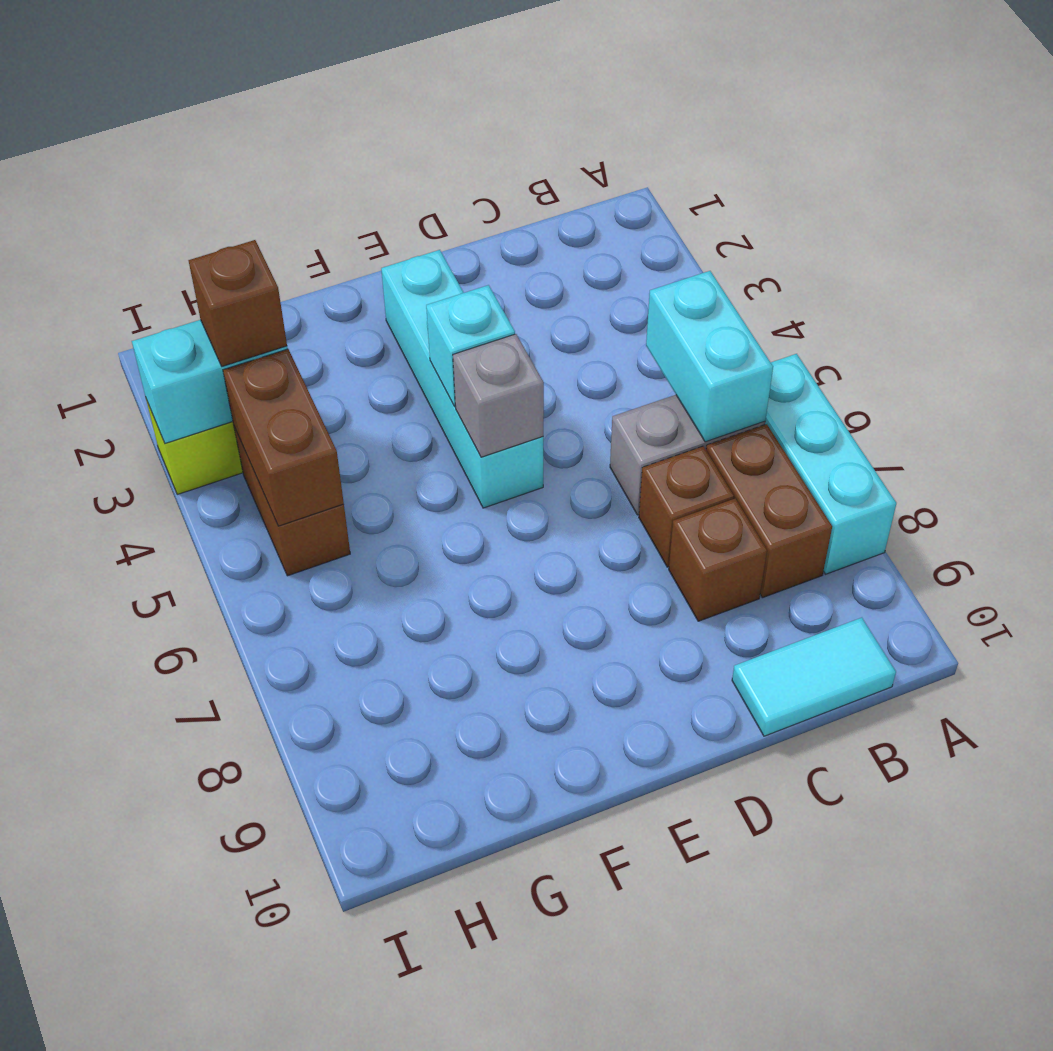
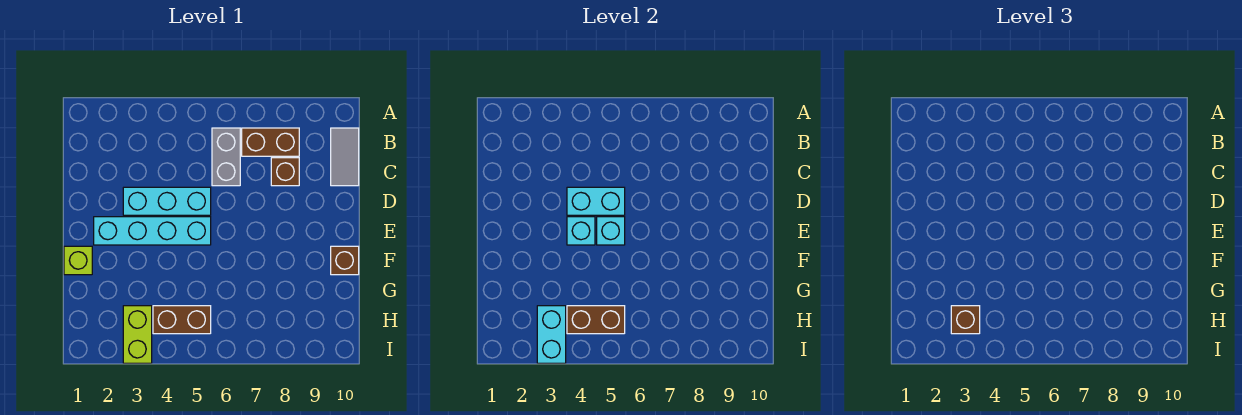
cyan brick A6:A8 level 1 -> cyan brick D3:D5 level 1
cyan brick B5:B6 level 2 -> cyan brick D4:D5 level 2
cyan tile B10:C10 level 1 -> grey tile B10:C10 level 1
brown brick C7 level 1 -> brown brick F10 level 1
grey brick E5 level 2 -> cyan brick E5 level 2
none -> lime brick F1 level 1

